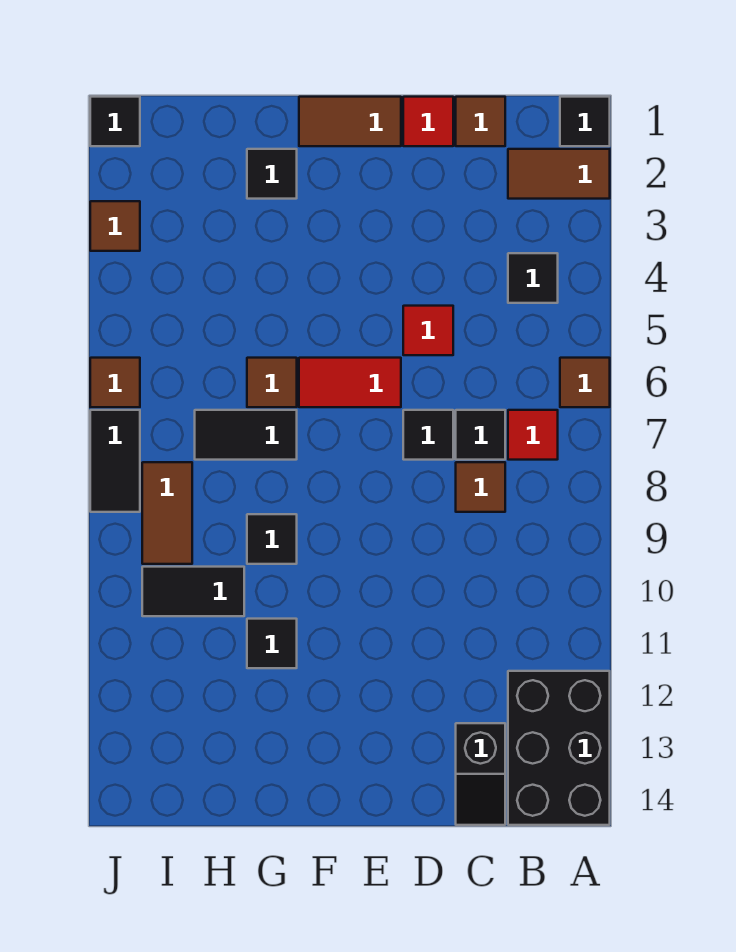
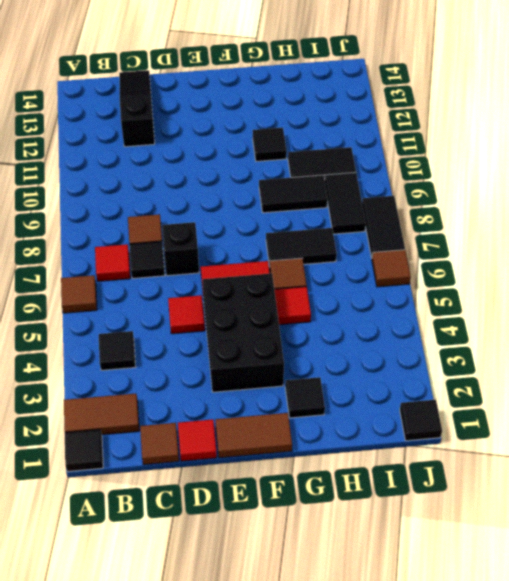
black brick A12:B14 level 1 -> black brick E3:F5 level 1
black slope C13:C14 level 1 top 13 -> black slope C12:C14 level 1 top 12
black tile D7 level 1 -> black brick D7 level 1
none -> red tile G5 level 1
black tile G9 level 1 -> black tile G9:H9 level 1
brown tile I8:I9 level 1 -> black tile I8:I9 level 1
brown tile J3 level 1 -> none

